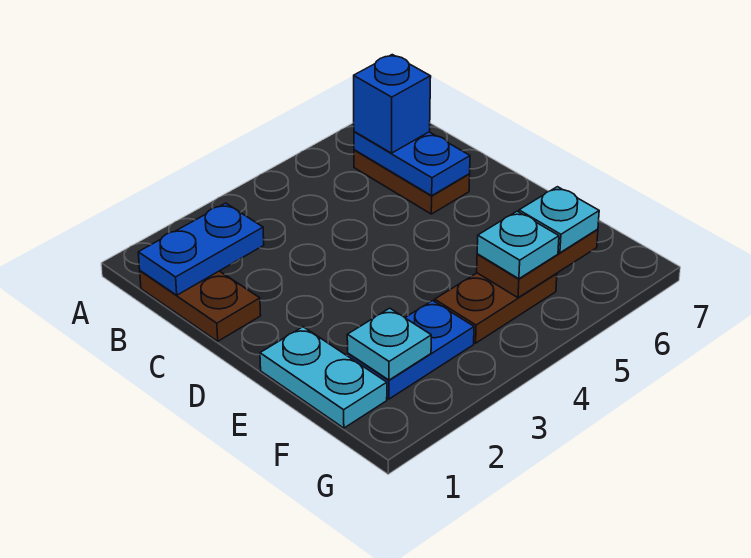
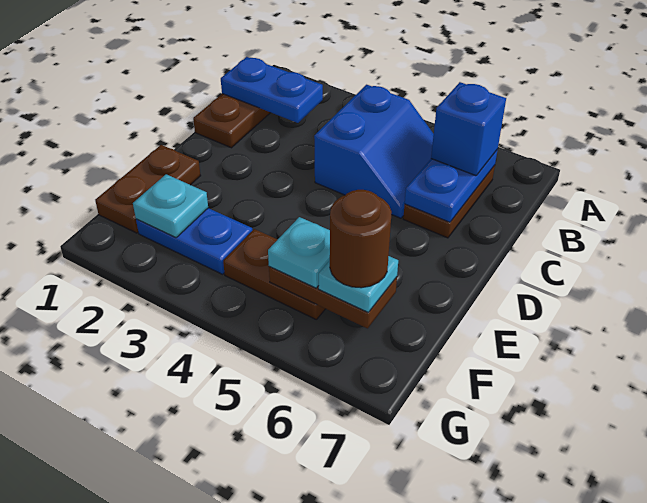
none -> blue slope B4:C5 level 1 top 4
cyan plate E1:F1 level 1 -> brown plate E1:F1 level 1
none -> brown round brick F6 level 4

